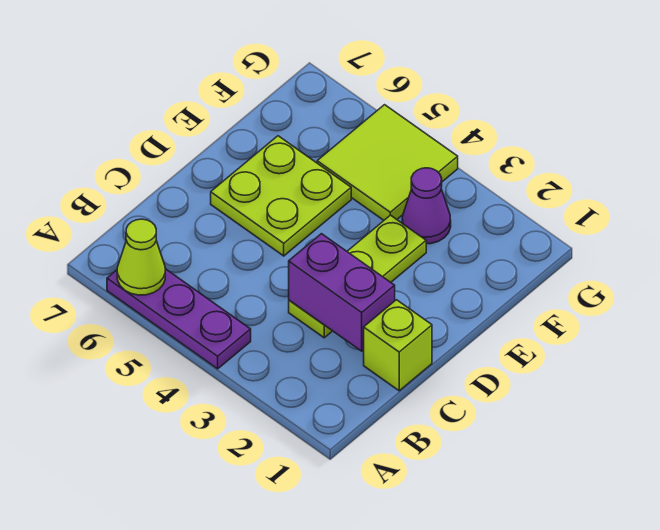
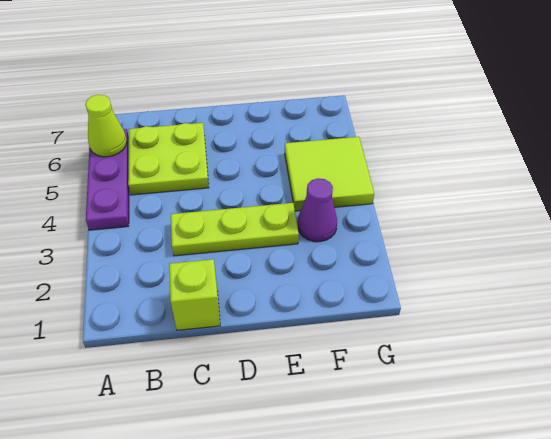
purple brick C2:C3 level 2 -> none
lime plate D5:E6 level 1 -> lime plate B5:C6 level 1

